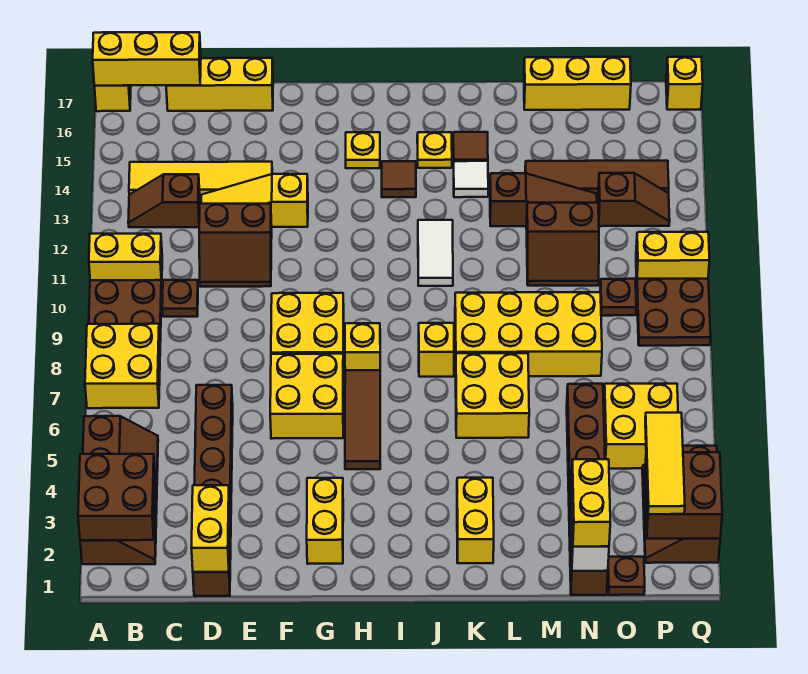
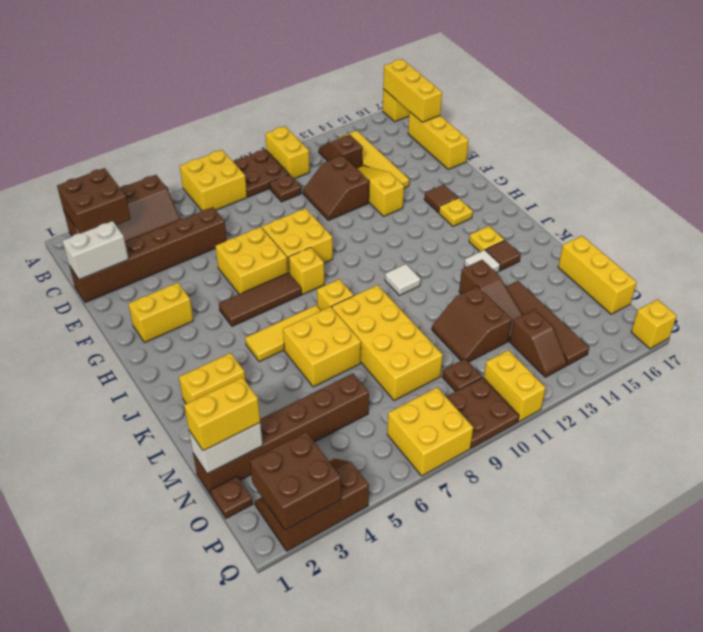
yellow brick D1:D2 level 2 -> white brick D1:D2 level 2
brown tile I14 level 1 -> brown tile G15 level 1
white tile J11:J12 level 1 -> white tile J11 level 1
yellow brick O5:P6 level 1 -> yellow brick P7:Q8 level 1
yellow tile P2:P4 level 3 -> yellow tile J5:J7 level 1

